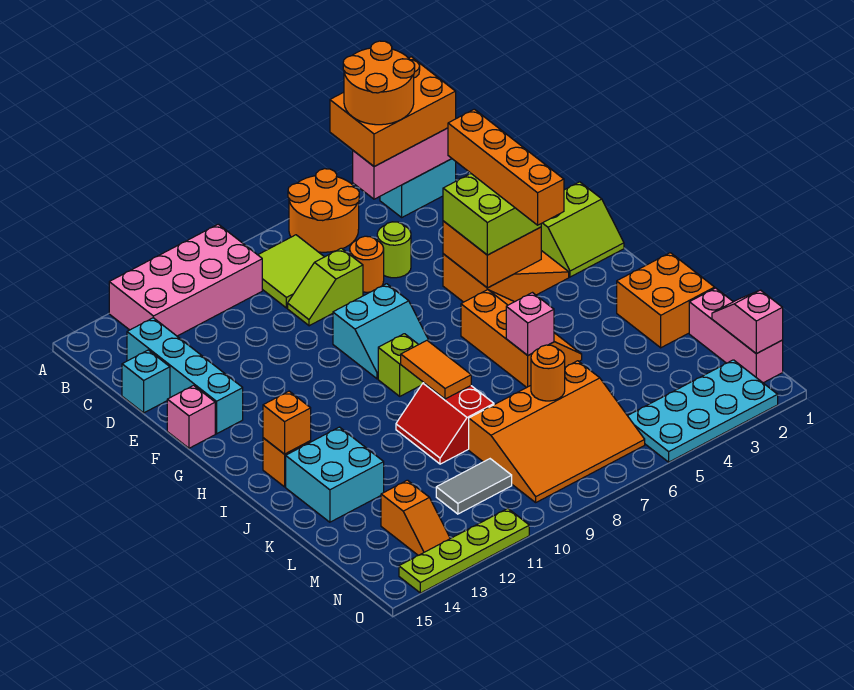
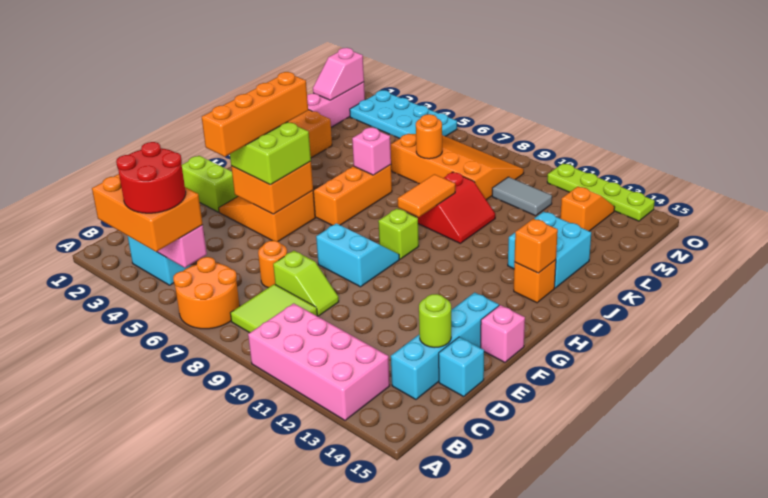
orange round brick A4:B5 level 4 -> red round brick A4:B5 level 4
lime round brick D6 level 1 -> lime round brick D14 level 2

